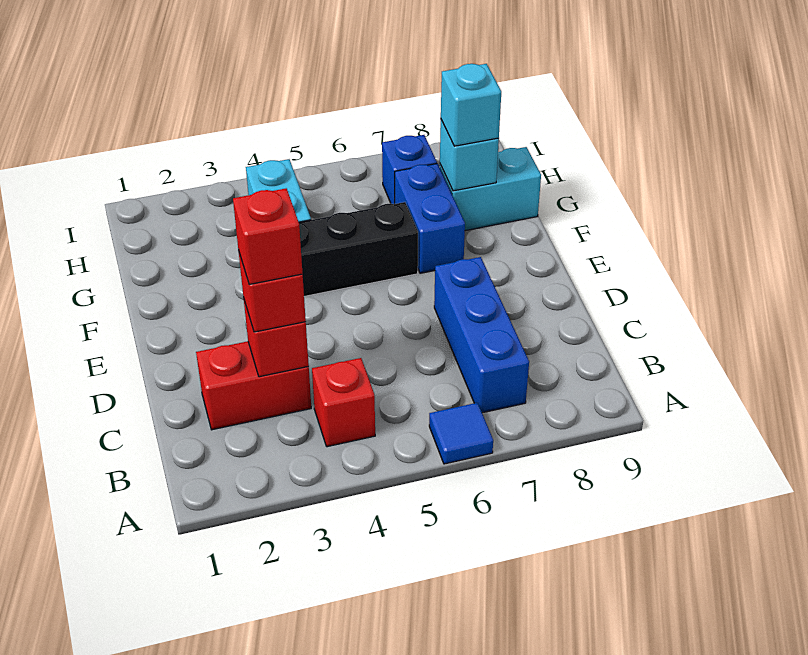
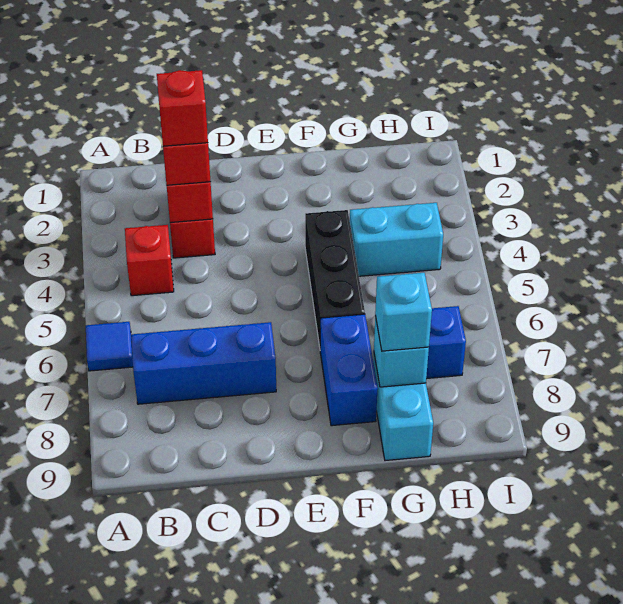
blue brick F7:G7 level 1 -> blue brick F7:F8 level 1

